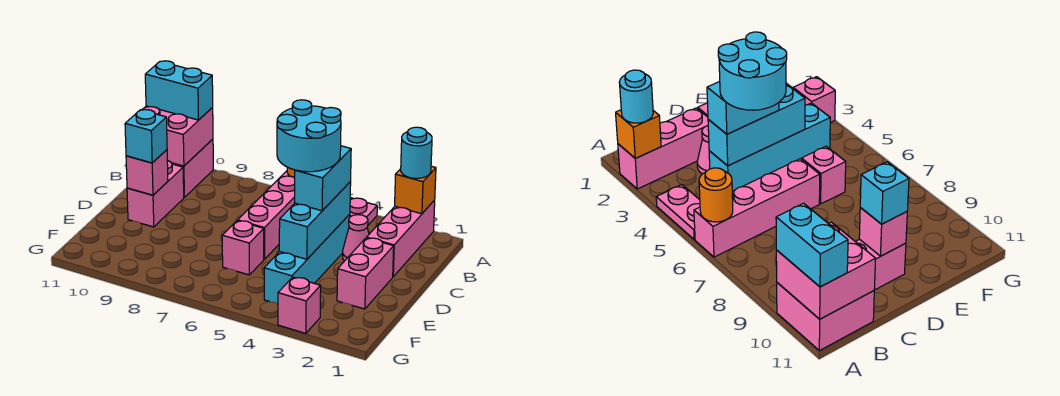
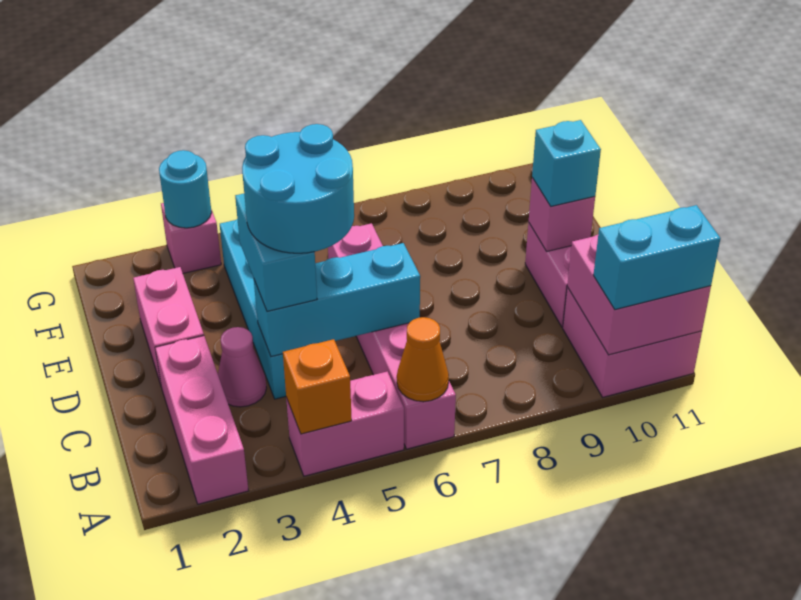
orange brick A2 level 2 -> orange brick A4 level 2
cyan round brick A2 level 3 -> cyan round brick G3 level 2
pink plate A4:A5 level 1 -> pink brick A4:A5 level 1
orange round brick A6 level 2 -> orange cone A6 level 2
cyan brick C4:E4 level 2 -> cyan brick C4:C6 level 2

